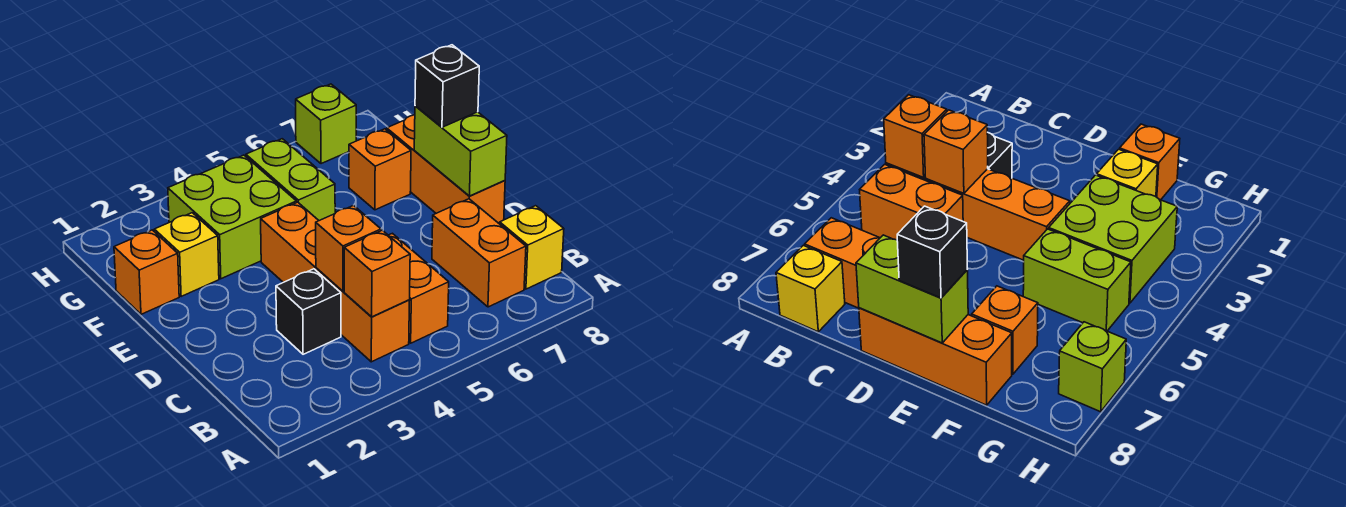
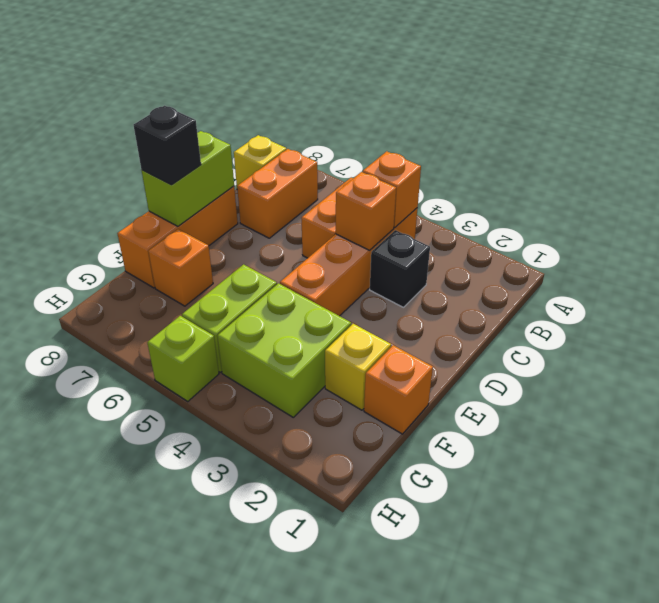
lime brick H7 level 1 -> lime brick H5 level 1

